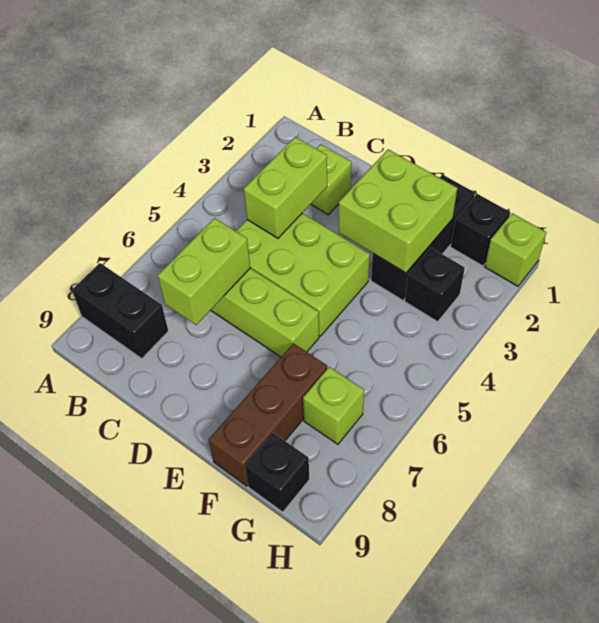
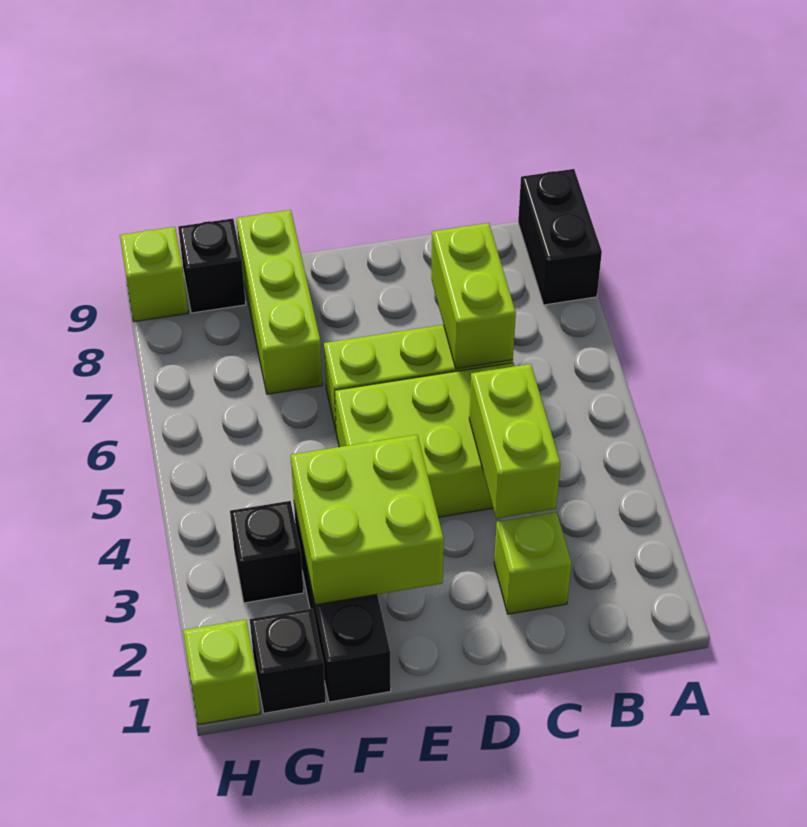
black brick A8:B8 level 1 -> black brick A8:A9 level 1
brown brick F7:F9 level 1 -> lime brick F7:F9 level 1
lime brick G7 level 1 -> lime brick H9 level 1

